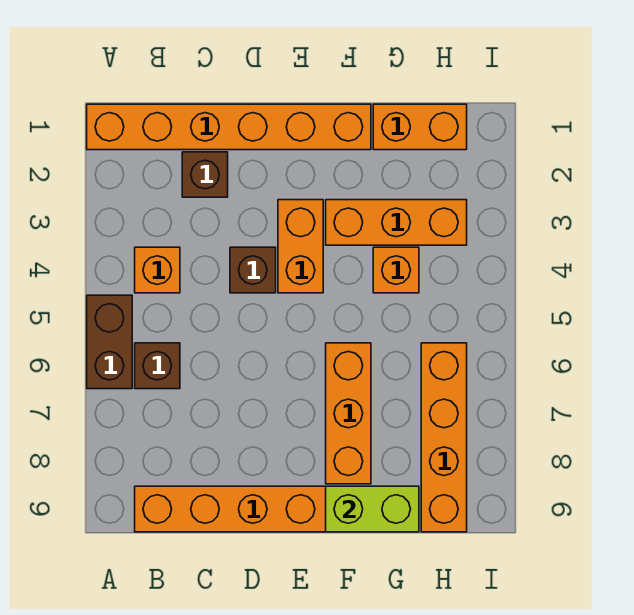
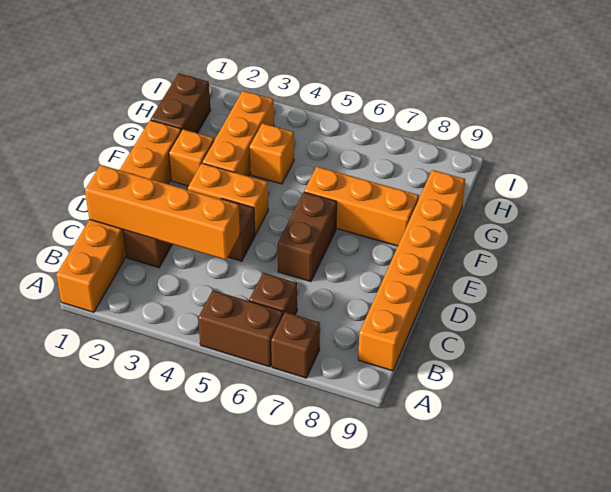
none -> brown brick A7 level 1
orange brick B4 level 1 -> orange brick F2 level 1
none -> brown brick D6:E6 level 1
lime brick F9:G9 level 2 -> none
orange brick G1:H1 level 1 -> brown brick G1:H1 level 1
orange brick H6:H9 level 1 -> orange brick C1:C4 level 2

